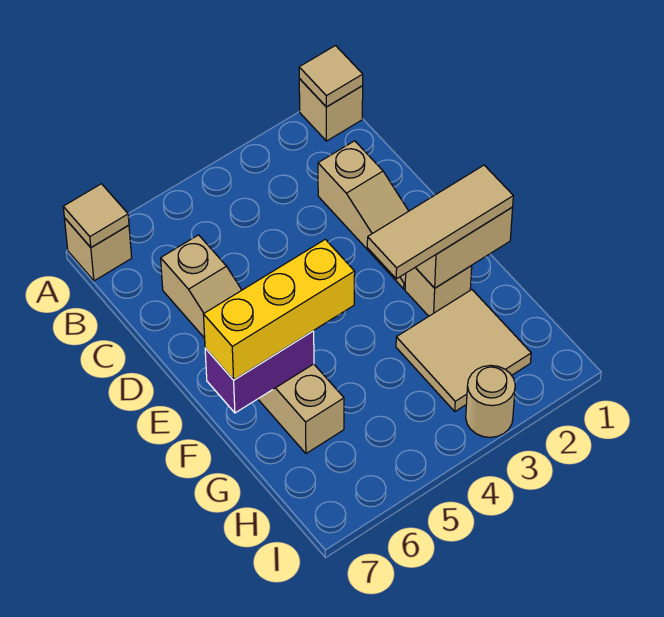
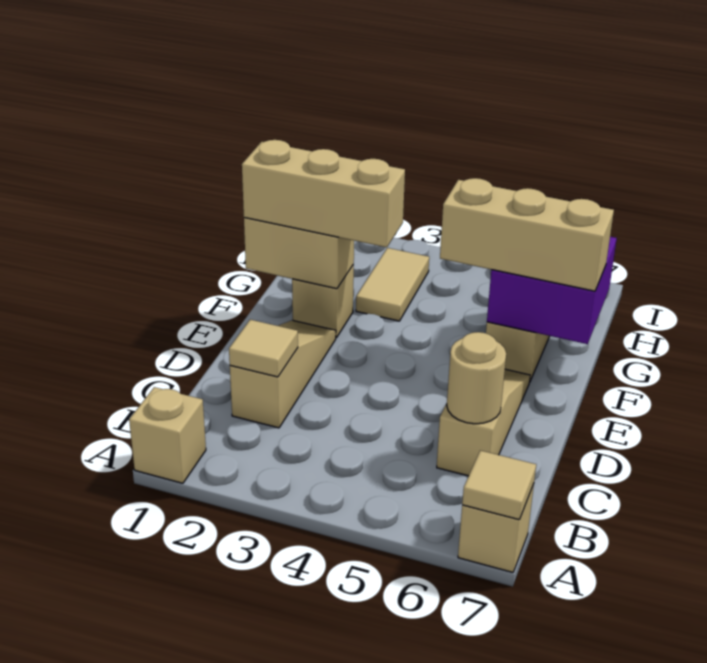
tan tile A1 level 2 -> tan tile C2 level 2
tan tile F1:F3 level 3 -> tan brick F1:F3 level 3
yellow brick F5:F7 level 3 -> tan brick F5:F7 level 3
purple brick F6:F7 level 2 -> purple brick F6:G7 level 2
tan tile G2:H3 level 1 -> tan tile G3:H3 level 1
tan round brick I3 level 1 -> tan round brick C6 level 2

